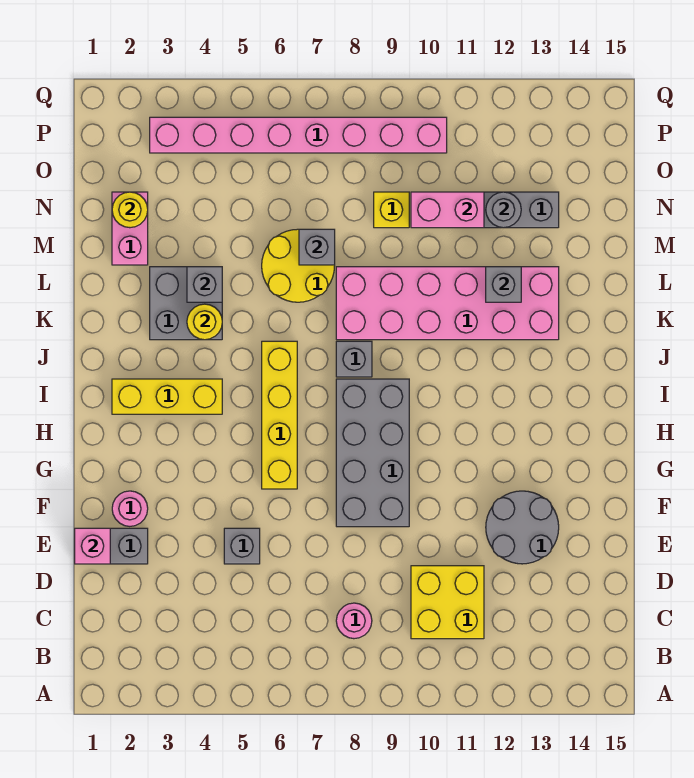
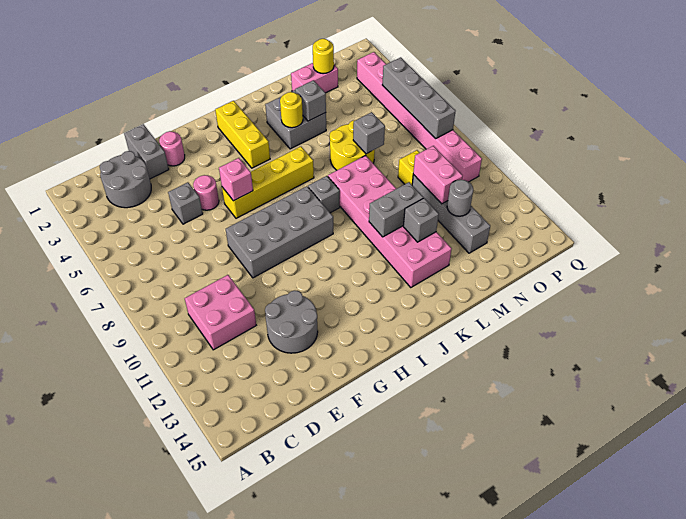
none -> grey round brick C2:D3 level 1
pink round brick C8 level 1 -> pink round brick F5 level 1
yellow brick C10:D11 level 1 -> pink brick C10:D11 level 1
pink brick E1 level 2 -> pink brick G6 level 2
none -> grey brick K11:L11 level 2
none -> grey brick P5:P8 level 2

